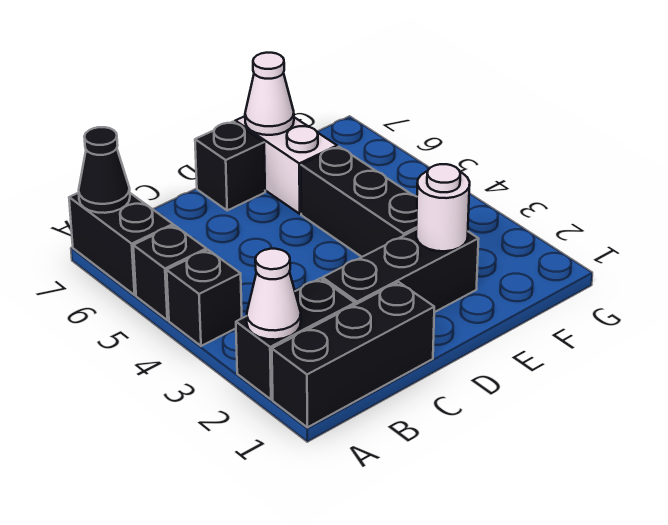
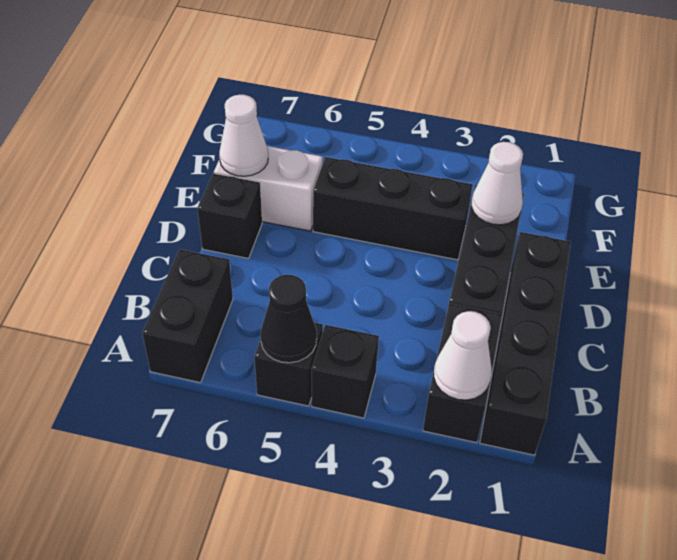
black brick A1:C1 level 1 -> black brick A1:D1 level 1
black brick A6:A7 level 1 -> black brick A7:B7 level 1
black cone A7 level 2 -> black cone A5 level 2
white round brick E2 level 2 -> white cone E2 level 2

